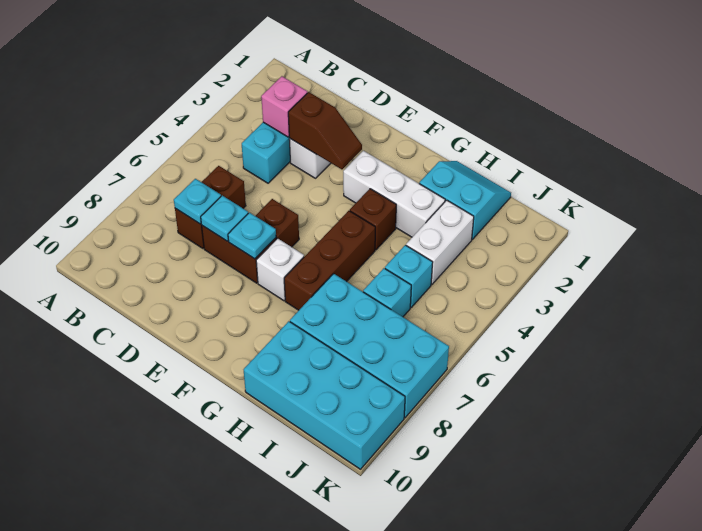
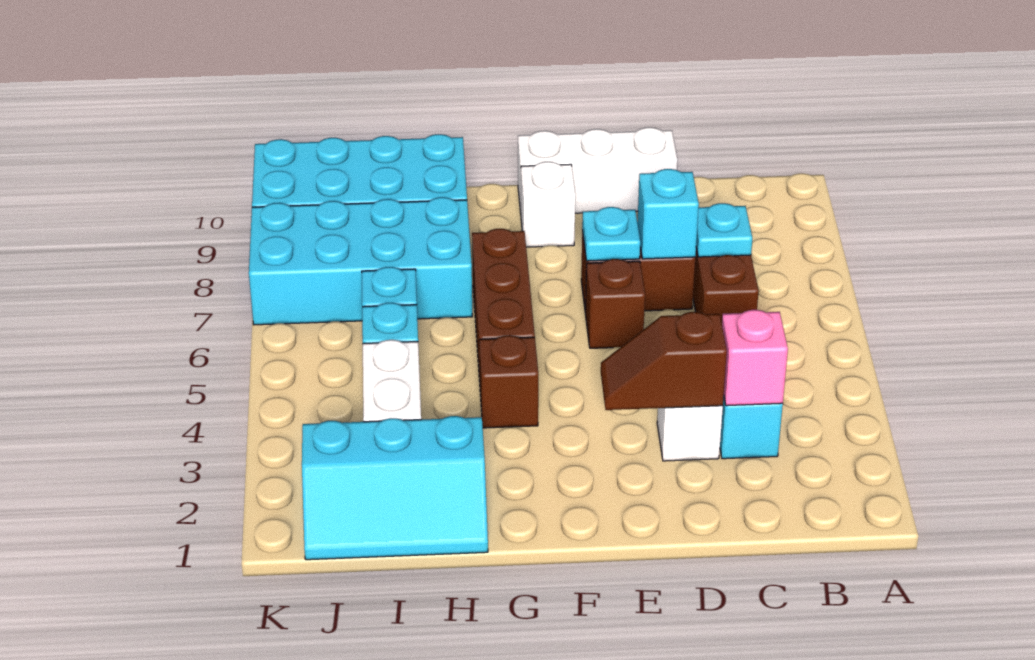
cyan plate D7 level 2 -> cyan brick D7 level 2
white brick F3:H3 level 1 -> white brick D10:F10 level 1
white brick F7 level 1 -> white brick F9 level 1
cyan slope H1:I2 level 1 top 2 -> cyan slope H1:J2 level 1 top 2

